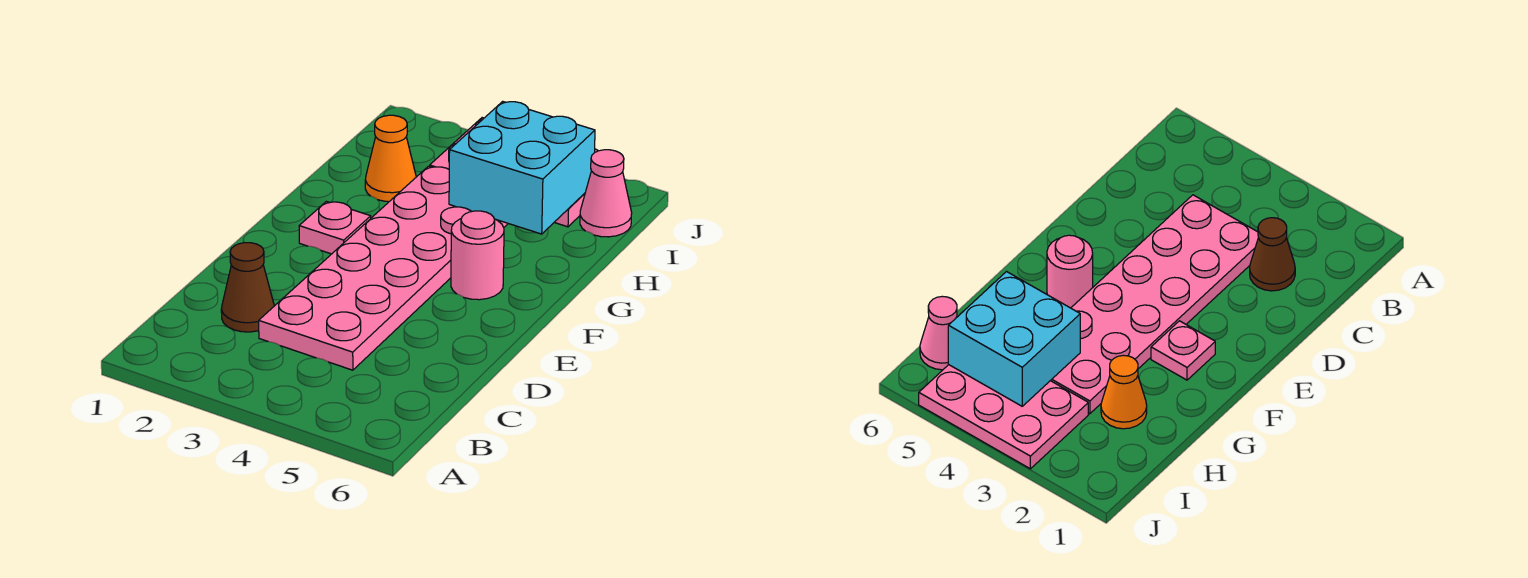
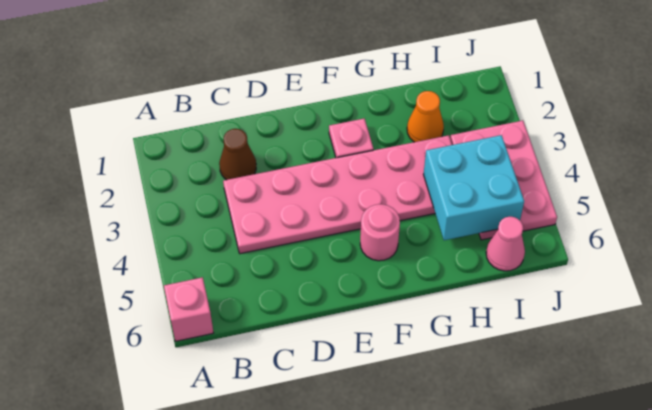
none -> pink brick A6 level 1

